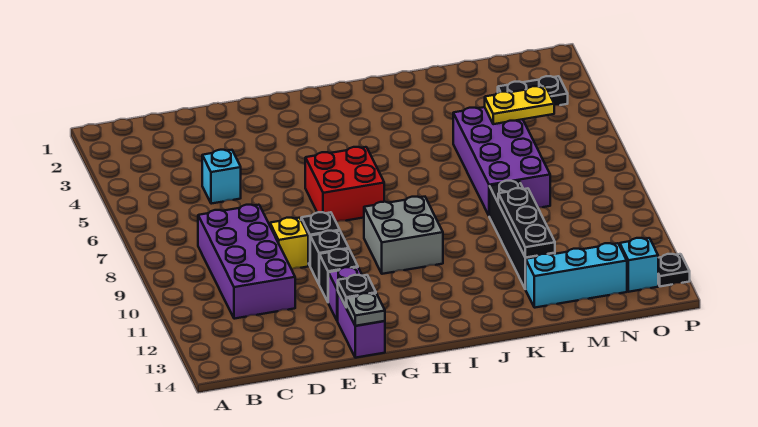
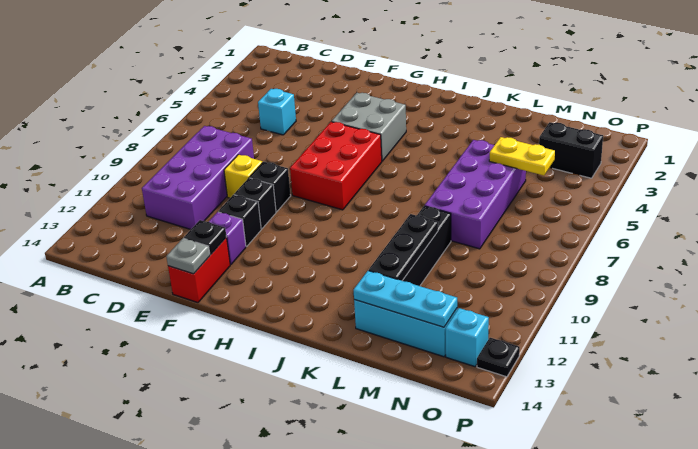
purple brick F13:F14 level 1 -> red brick F13:F14 level 1
red brick G6:H7 level 1 -> red brick G6:H8 level 1
grey brick H9:I10 level 1 -> grey brick G4:H5 level 1
none -> cyan plate L13:N13 level 2
black plate N3:O3 level 1 -> black brick N3:O3 level 1

